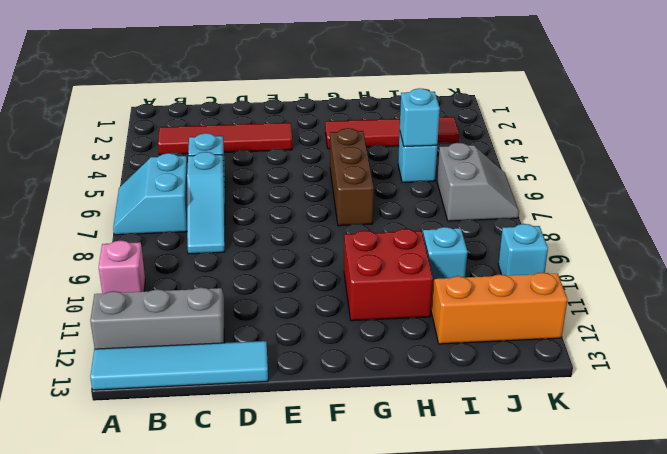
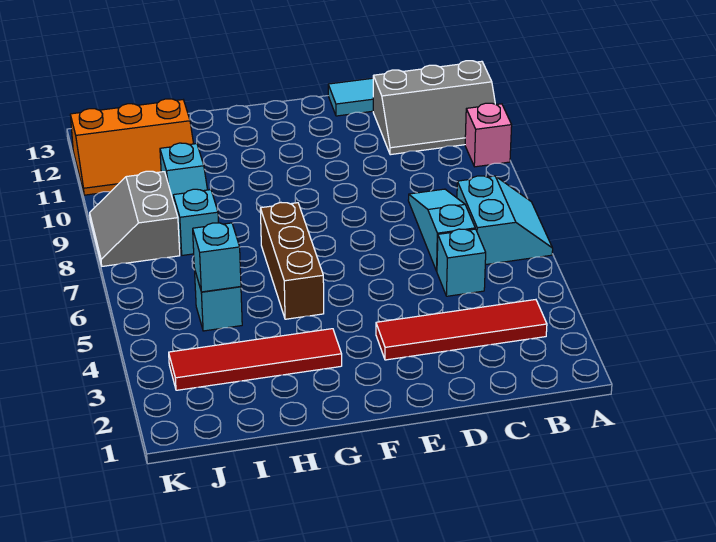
red brick G10:H11 level 1 -> none
grey slope J6:K7 level 1 top J -> grey slope J8:K9 level 1 top J
cyan brick K10 level 1 -> cyan brick I8 level 1

